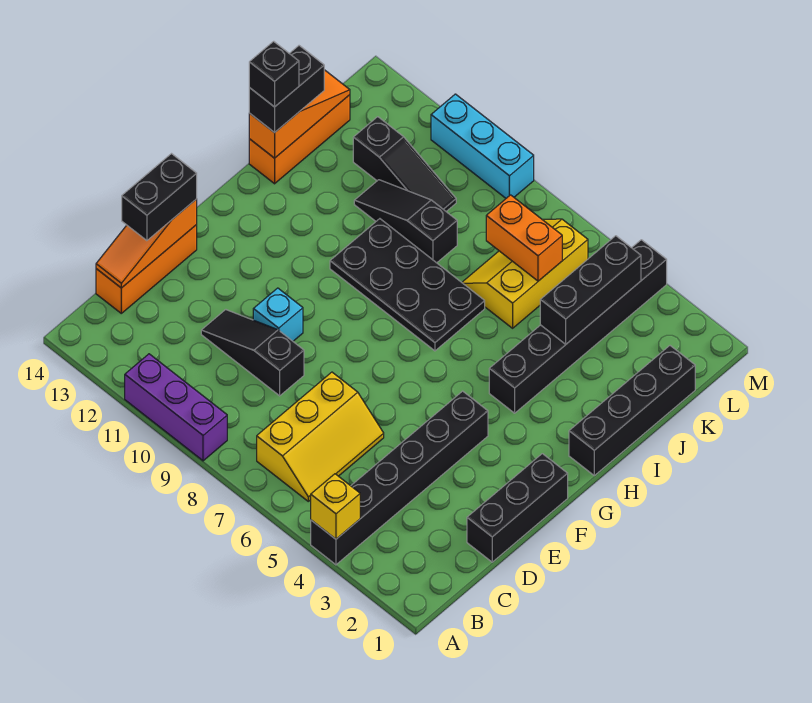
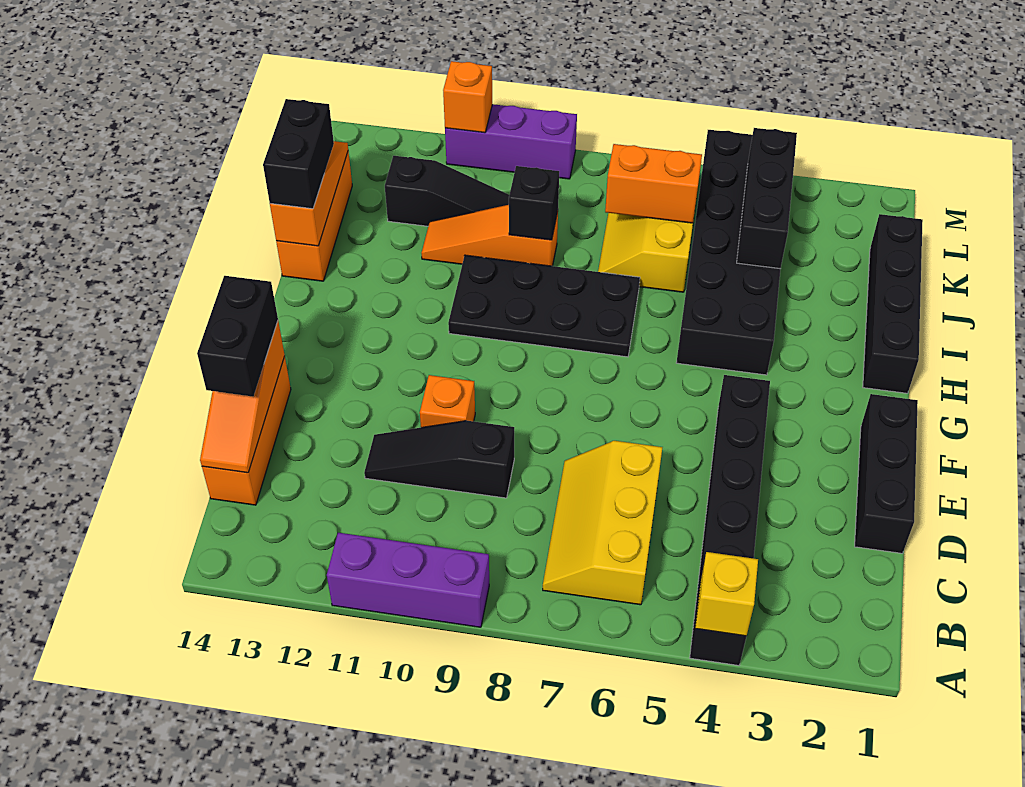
yellow slope B6:D7 level 1 top 7 -> yellow slope B6:D7 level 1 top 6
cyan brick E10 level 1 -> orange brick E10 level 1
black brick H4:M4 level 1 -> black brick H4:M5 level 1
black brick I14 level 4 -> black brick J9 level 2
black slope J9:J11 level 1 top 9 -> orange slope J9:J11 level 1 top 9
cyan brick M9:M11 level 1 -> purple brick M9:M11 level 1
none -> orange brick M11 level 2

